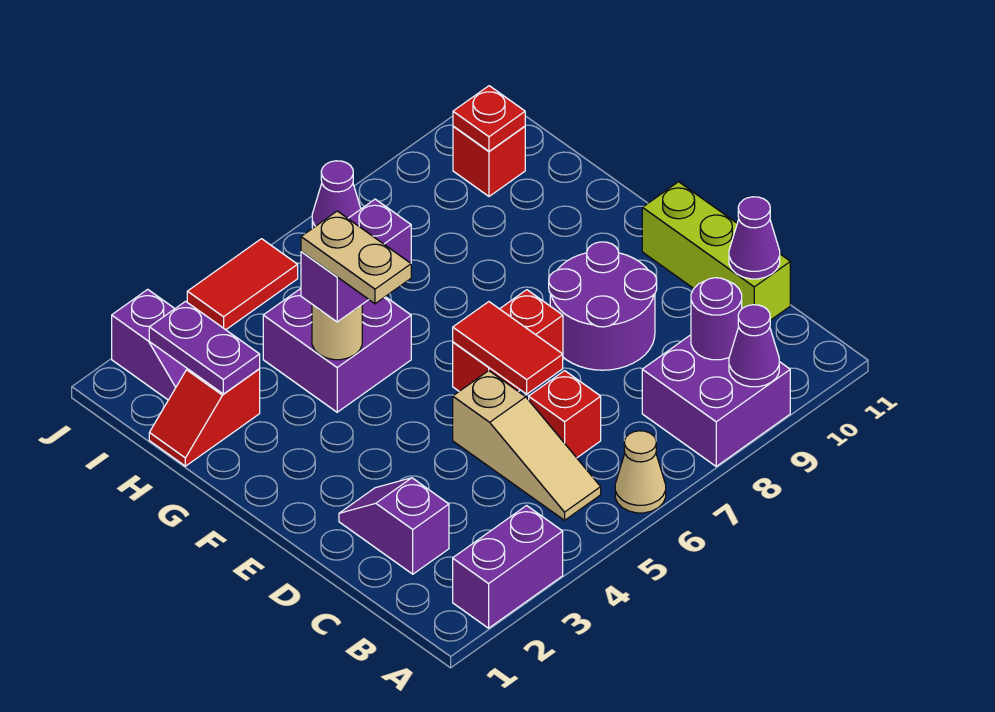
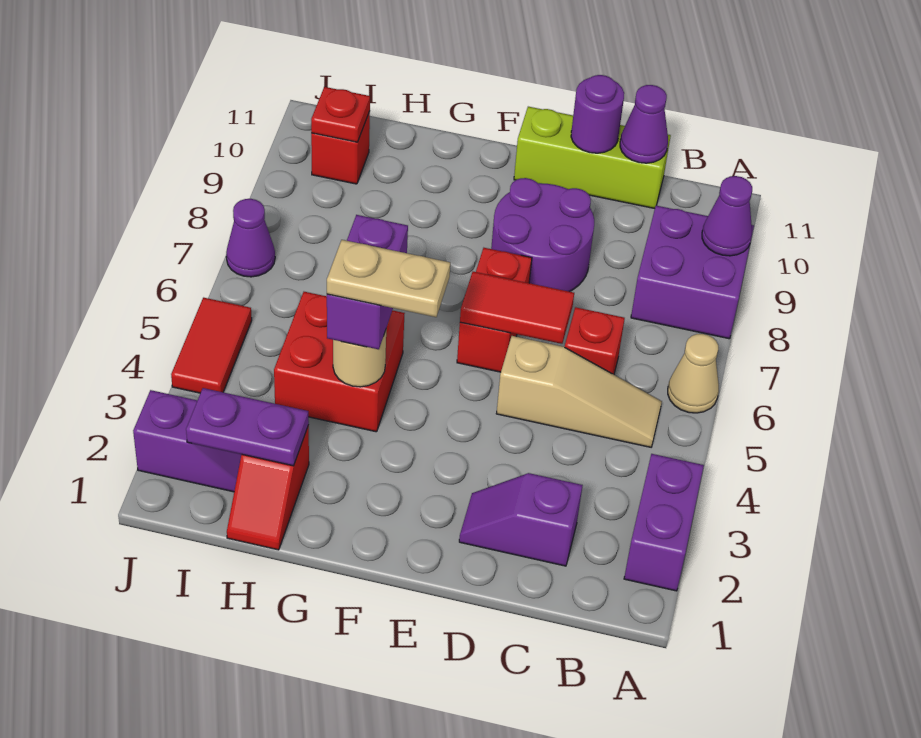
purple round brick B9 level 2 -> purple round brick D11 level 2
purple brick G4:H5 level 1 -> red brick G4:H5 level 1

